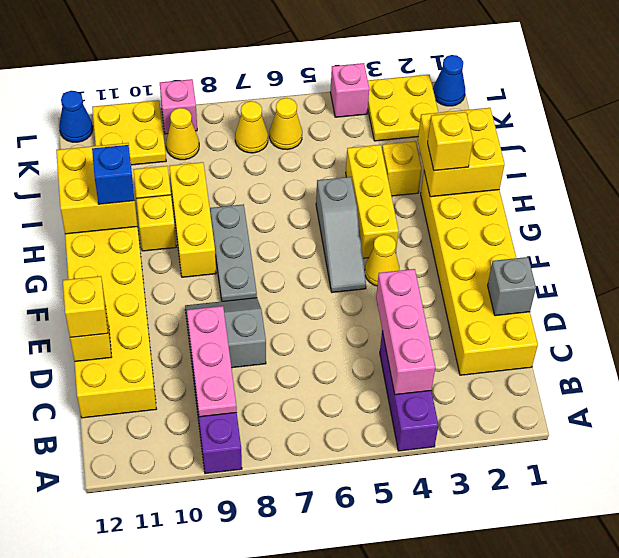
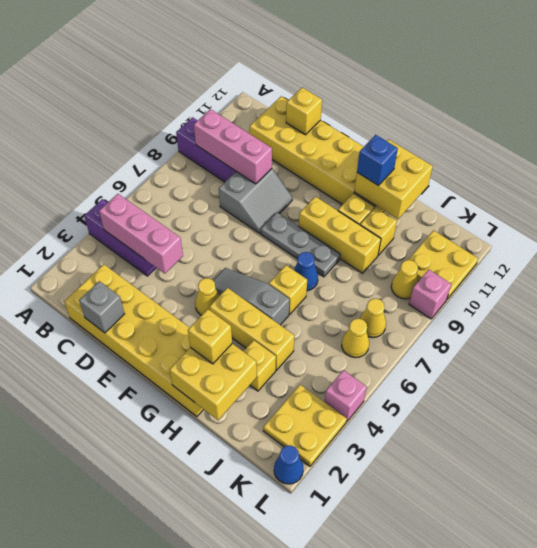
pink plate B9:D9 level 2 -> pink brick B9:D9 level 2
yellow brick D12 level 3 -> yellow brick H6 level 1
blue cone L12 level 1 -> blue cone H7 level 1

